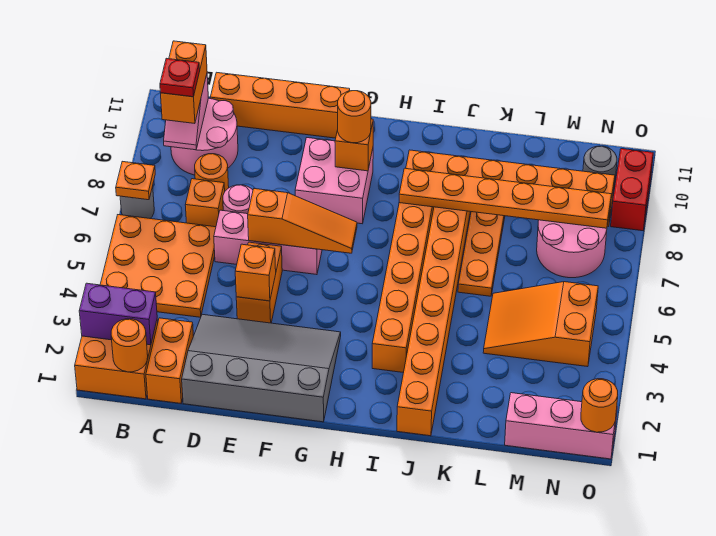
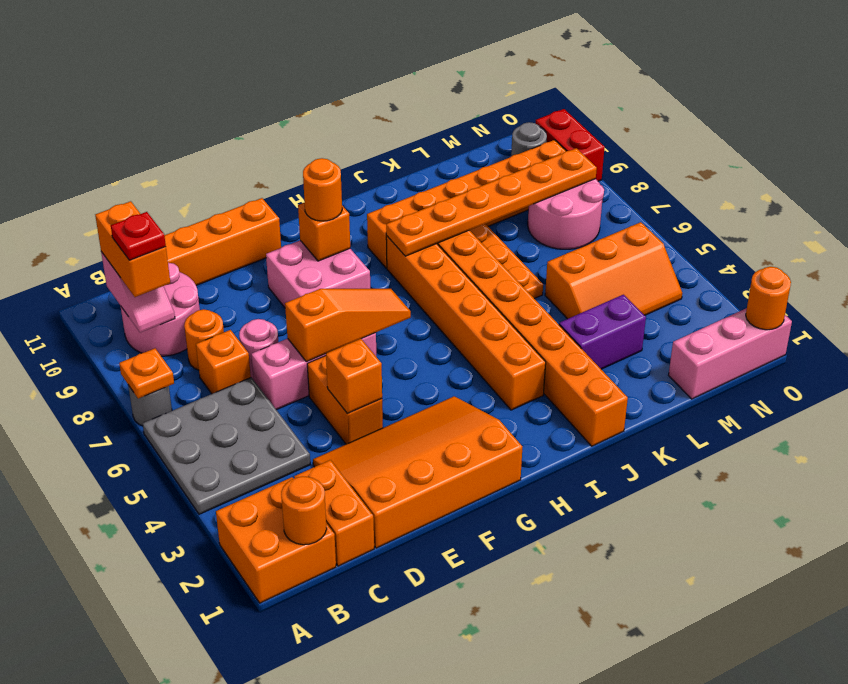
purple brick A2:B2 level 2 -> purple brick K3:L3 level 1
orange plate A4:C6 level 1 -> grey plate A4:C6 level 1
grey slope D1:G3 level 1 top 1 -> orange slope D1:G3 level 1 top 1
orange slope L4:N5 level 1 top N -> orange slope L4:N5 level 1 top 5

